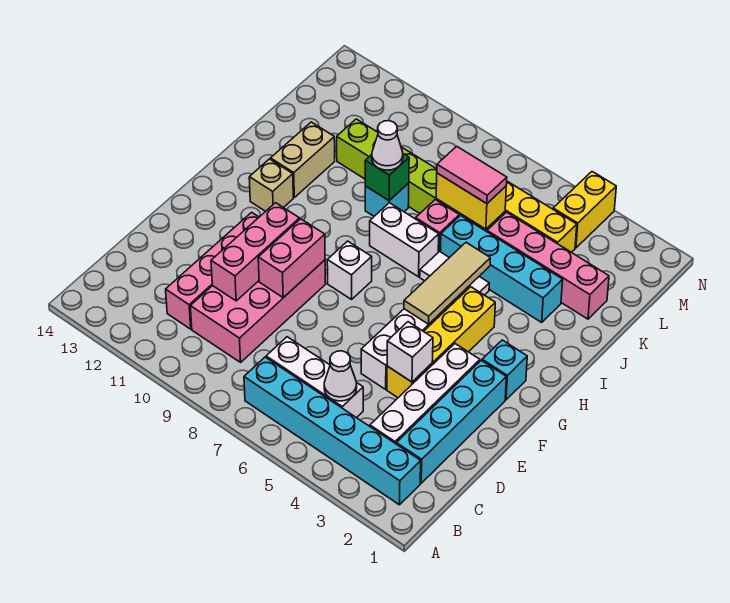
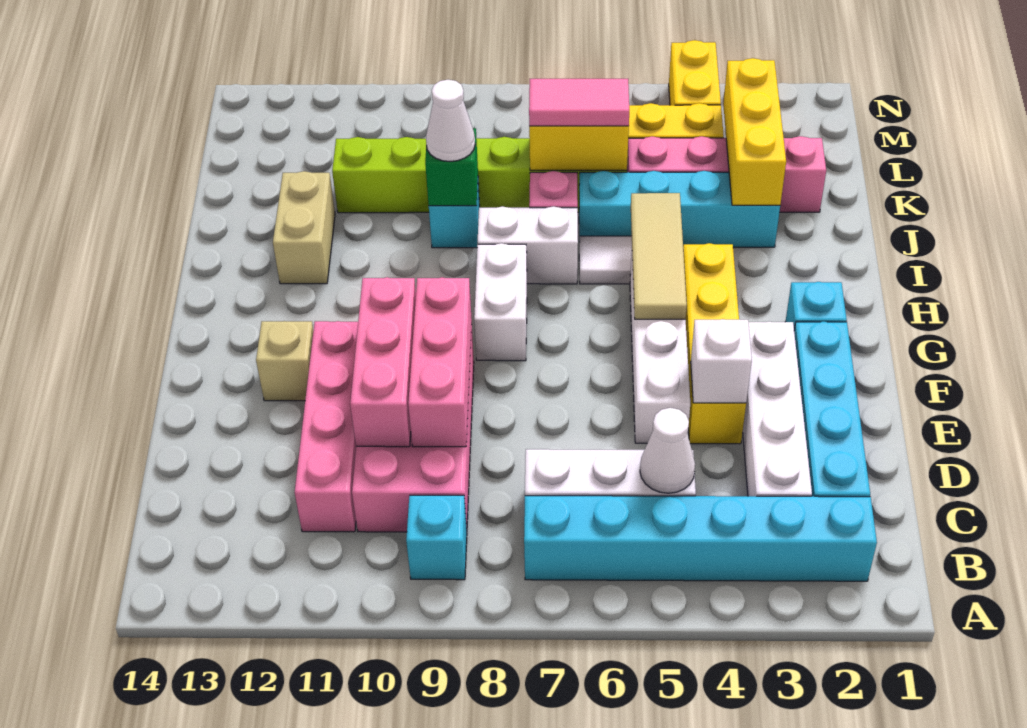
none -> cyan brick B9 level 1
pink brick E9:F9 level 2 -> pink brick D9:F9 level 2
white brick G8 level 1 -> white brick G8:H8 level 1
tan brick H12 level 1 -> tan brick F12 level 1
none -> yellow brick J3:L3 level 2

